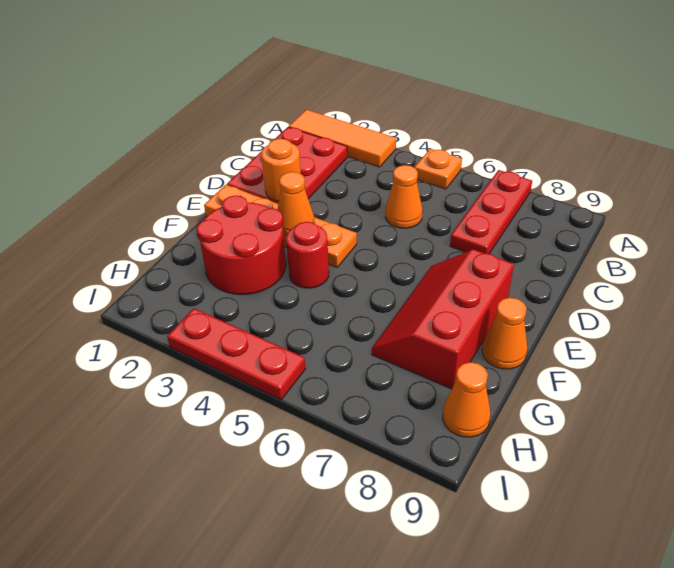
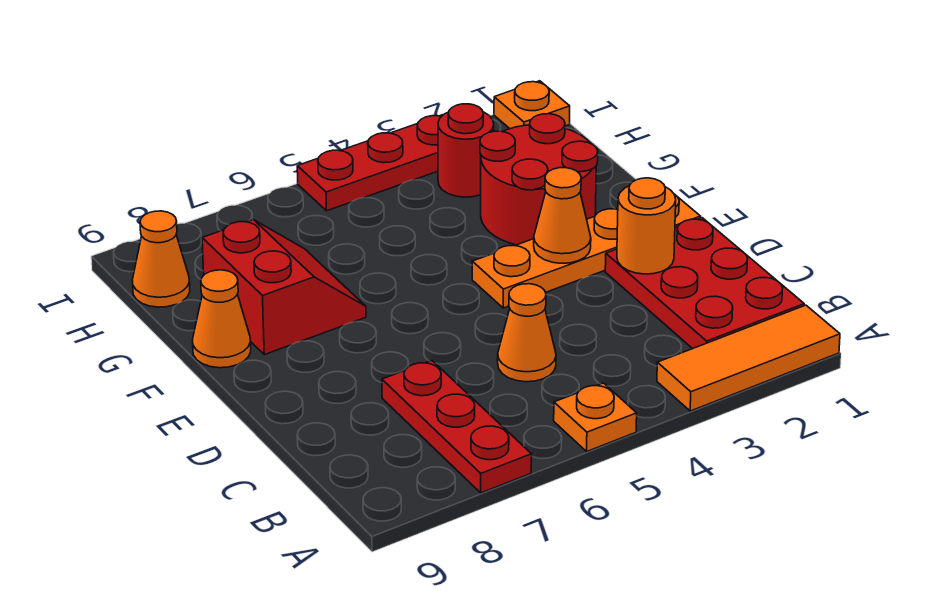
red slope E7:G8 level 1 top 8 -> red slope F7:G8 level 1 top 8
red round brick F4 level 1 -> red round brick H3 level 1
none -> orange plate I1 level 1

